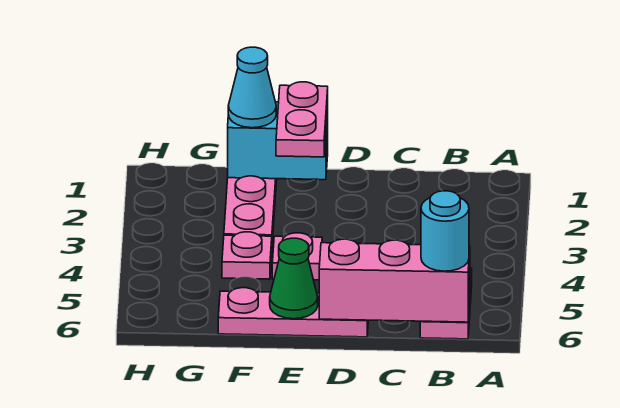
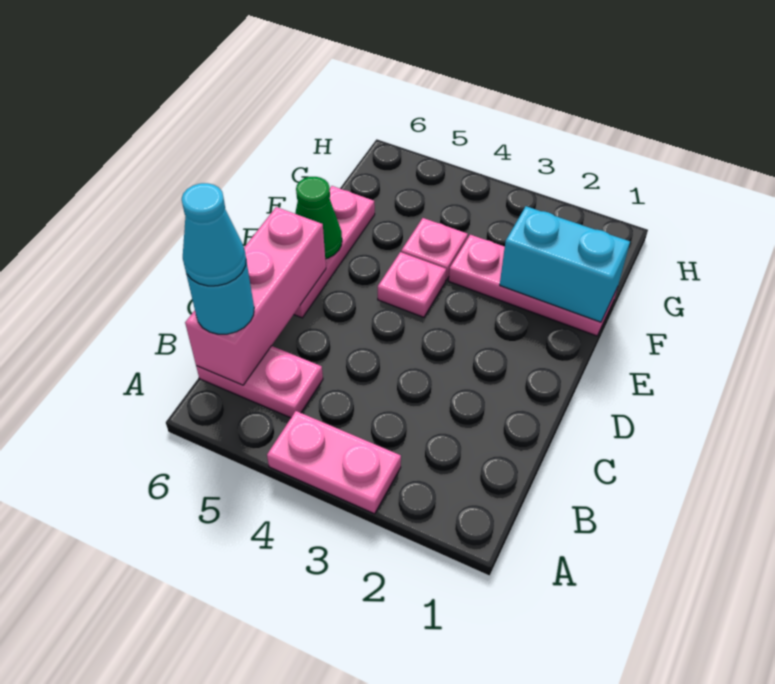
cyan brick E1:F1 level 2 -> cyan brick F1:F2 level 2
pink plate E1:E2 level 3 -> pink plate A3:A4 level 1
cyan cone F1 level 3 -> cyan cone B6 level 4

